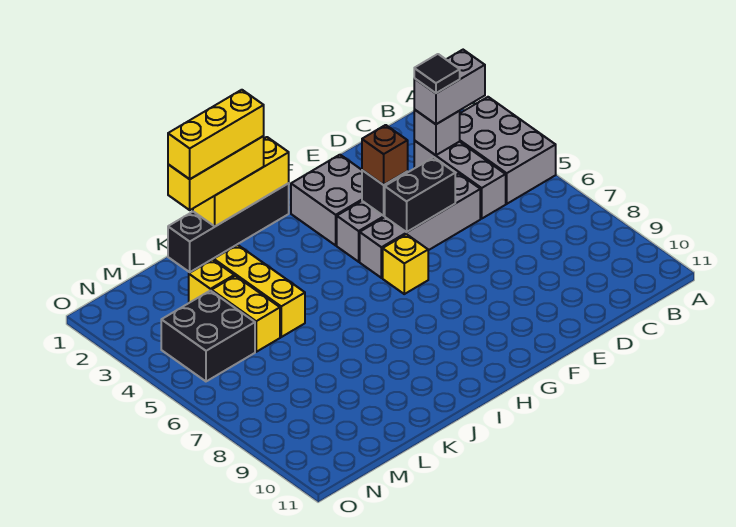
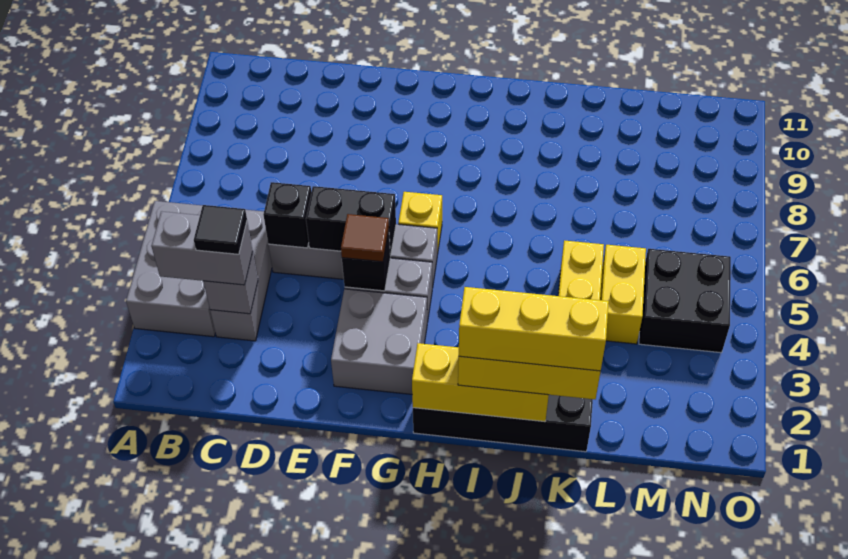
none -> black brick D5 level 2
brown brick F4 level 3 -> brown tile F4 level 3
yellow brick L3 level 1 -> none

